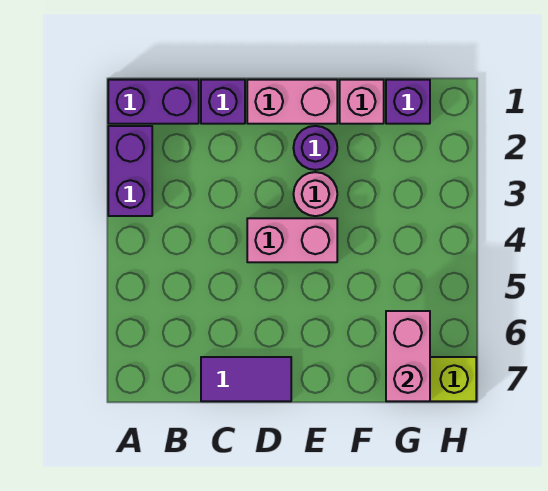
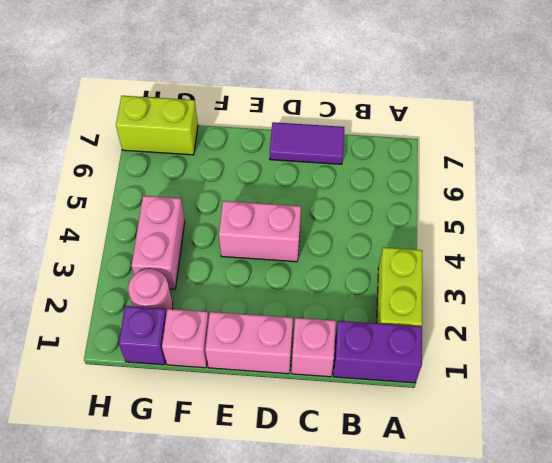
purple brick A2:A3 level 1 -> lime brick A2:A3 level 1
purple brick C1 level 1 -> pink brick C1 level 1
purple round brick E2 level 1 -> none
pink round brick E3 level 1 -> pink round brick G2 level 1
pink brick G6:G7 level 2 -> pink brick G3:G4 level 1

